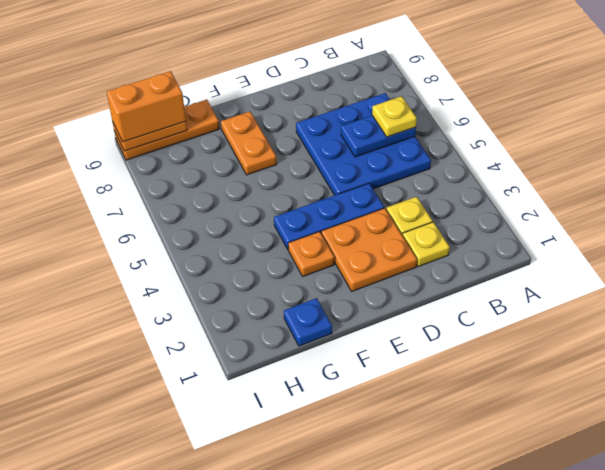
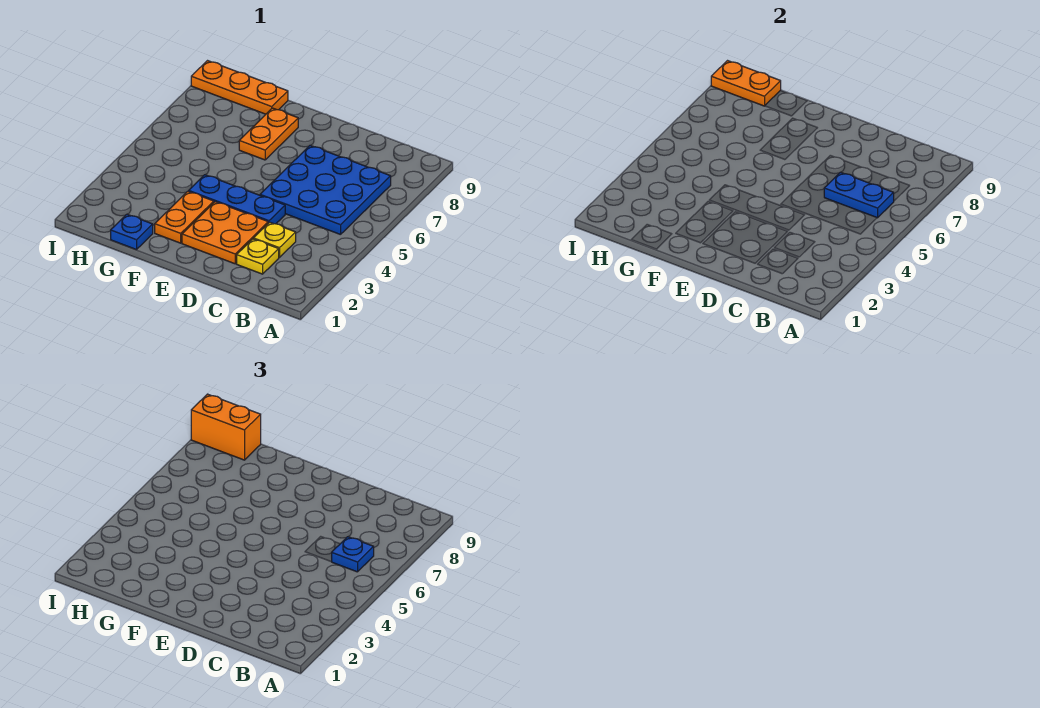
yellow plate B6 level 3 -> blue plate B6 level 3
orange plate F3 level 1 -> orange plate F2:F3 level 1

